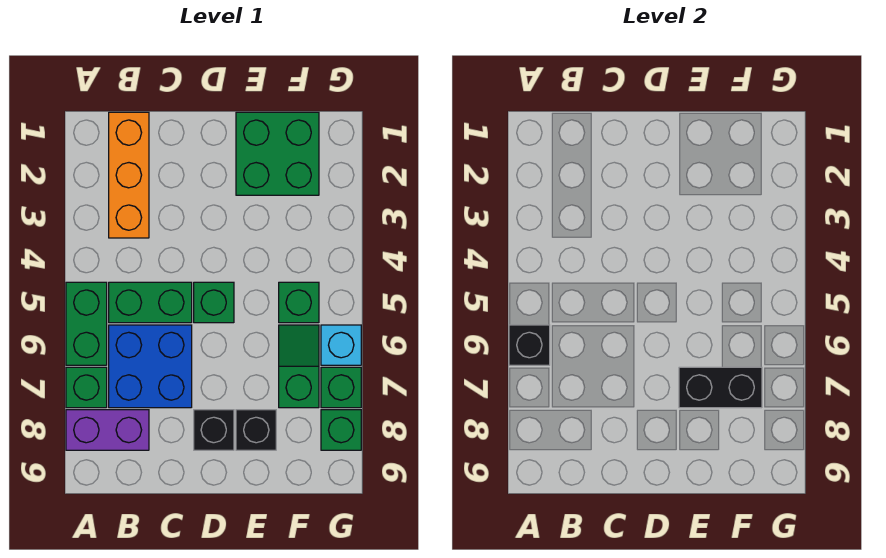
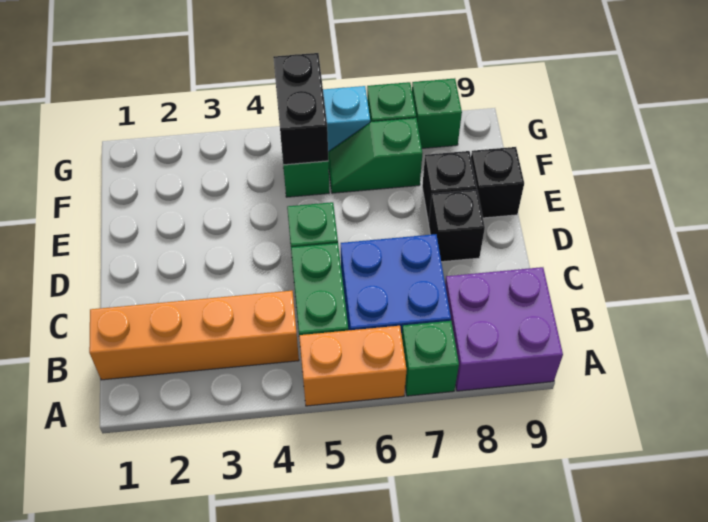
green brick A5:A6 level 1 -> orange brick A5:A6 level 1
black brick A6 level 2 -> black brick E9 level 1
purple brick A8:B8 level 1 -> purple brick A8:B9 level 1
orange brick B1:B3 level 1 -> orange brick B1:B4 level 1
green brick E1:F2 level 1 -> none
black brick E7:F7 level 2 -> black brick F5:G5 level 2

